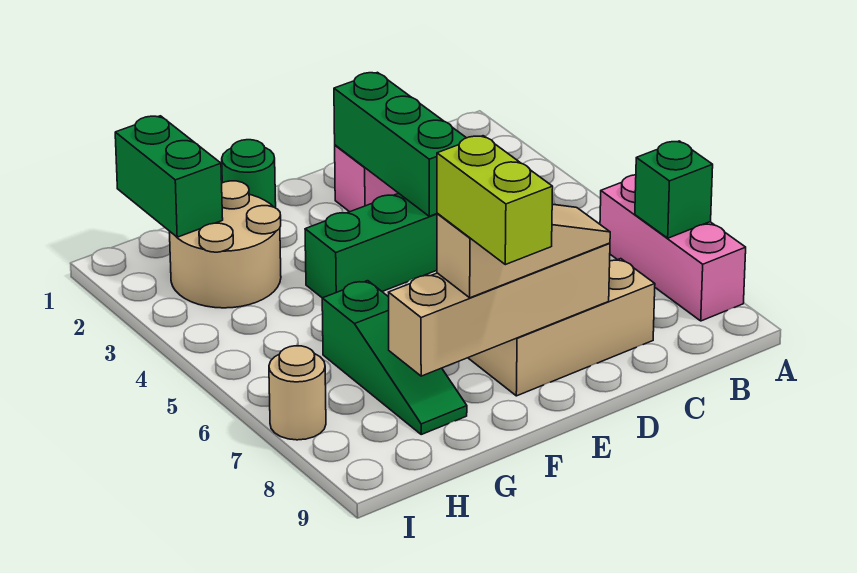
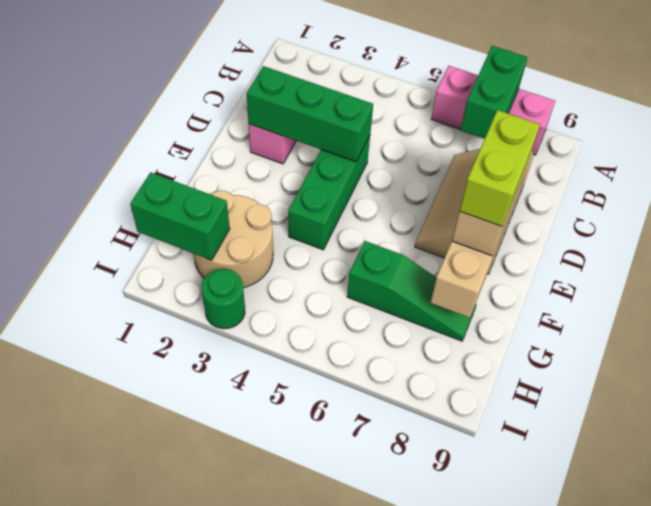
green brick A7 level 2 -> green brick A7:B7 level 2
green round brick F1 level 1 -> green round brick I3 level 1
lime brick F8:F9 level 4 -> lime brick E8:F8 level 4
tan round brick I7 level 1 -> none

